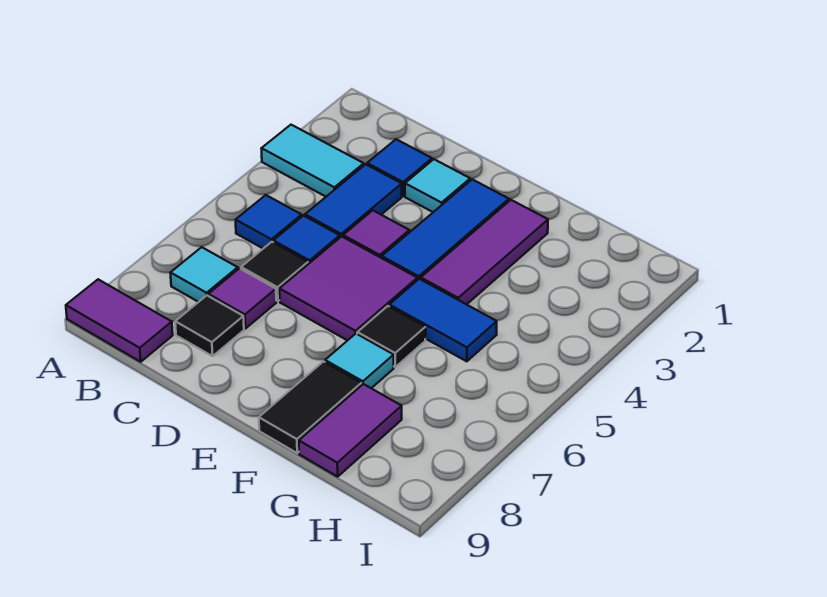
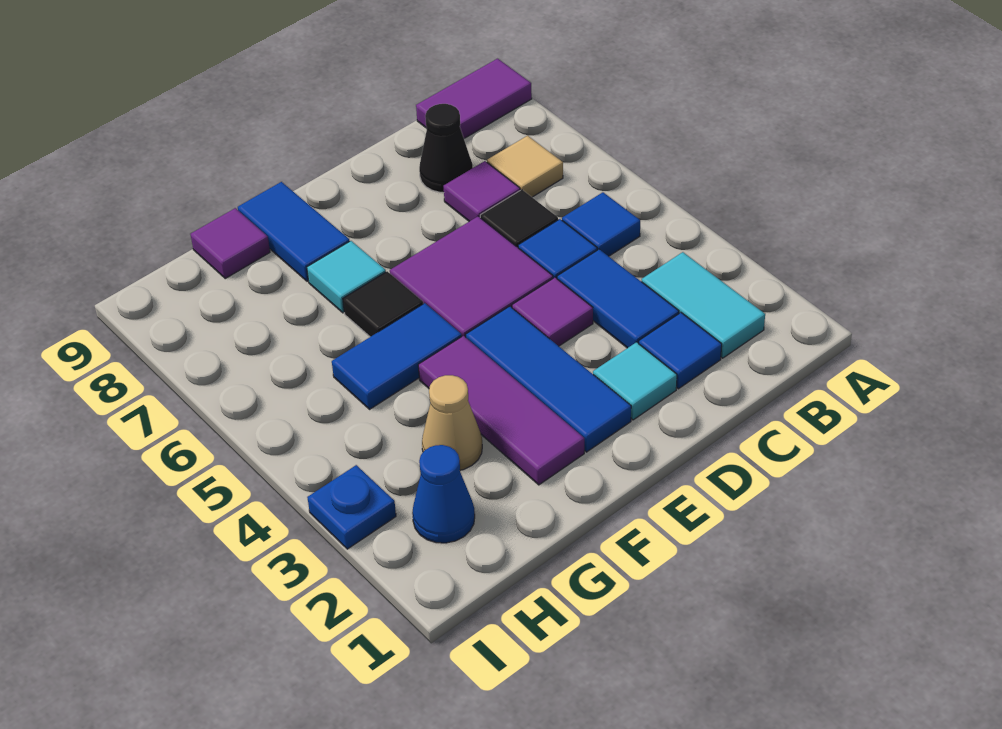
cyan tile A3:B3 level 1 -> cyan tile B2:B3 level 1
cyan tile B7 level 1 -> tan tile B7 level 1
black tile C8 level 1 -> black cone C8 level 1
black tile F8:F9 level 1 -> blue tile F8:F9 level 1
none -> tan cone G3 level 1
purple tile G8:G9 level 1 -> purple tile G9 level 1
none -> blue cone H2 level 1
none -> blue plate I3 level 1

